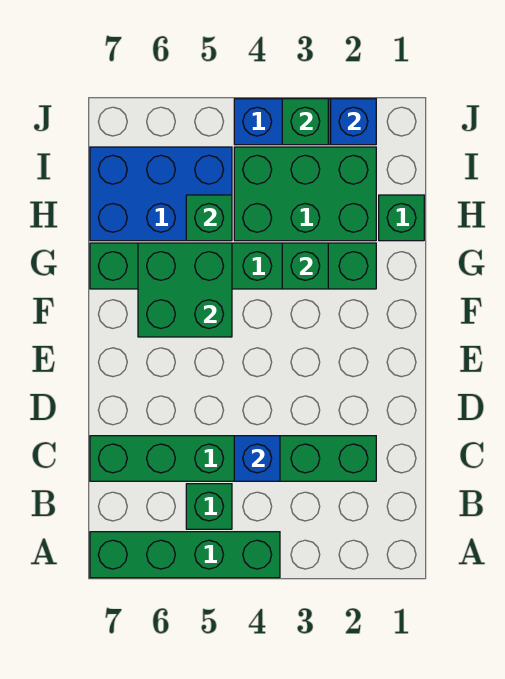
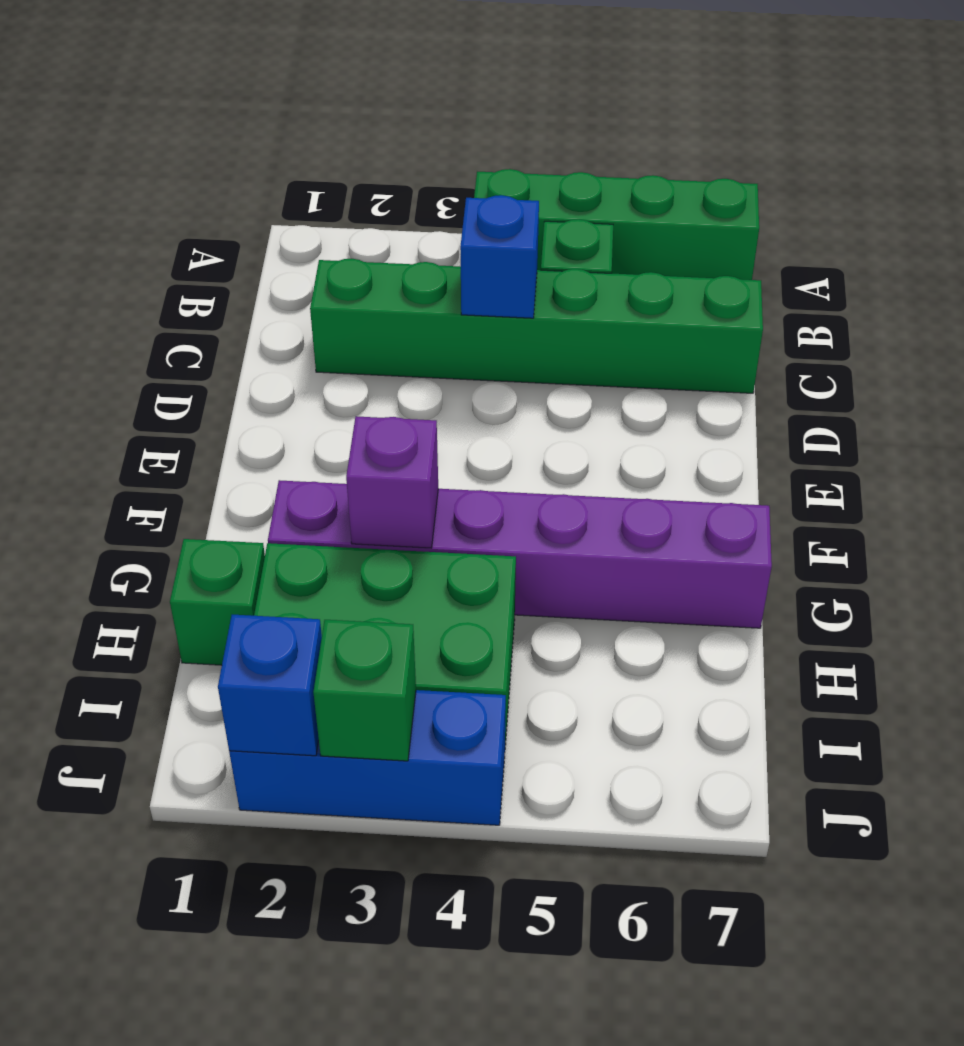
green brick F5:G6 level 2 -> none
green brick G2:G7 level 1 -> purple brick G2:G7 level 1
green brick G3 level 2 -> purple brick G3 level 2
blue brick H5:I7 level 1 -> none
green brick H5 level 2 -> none

